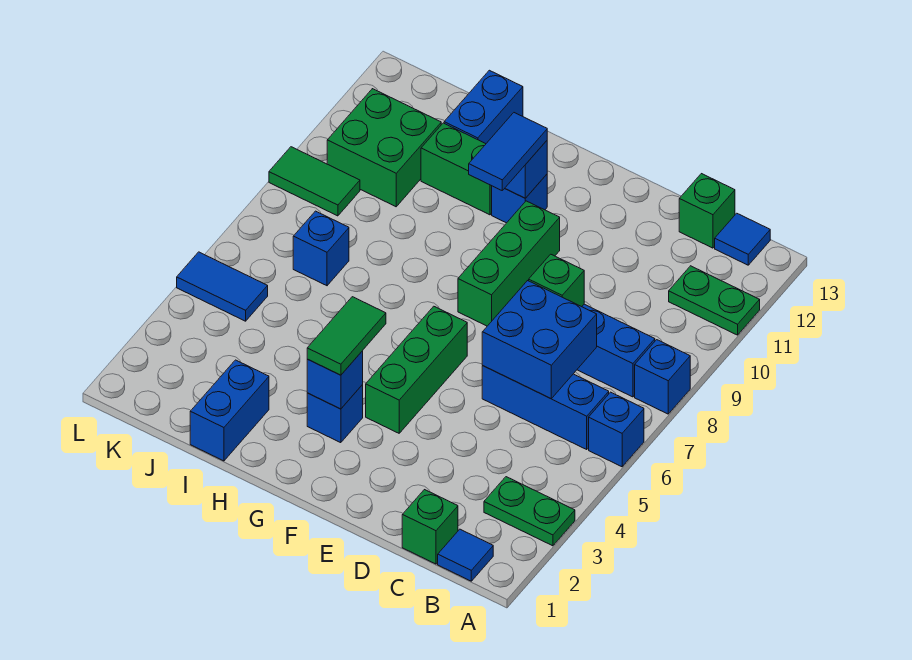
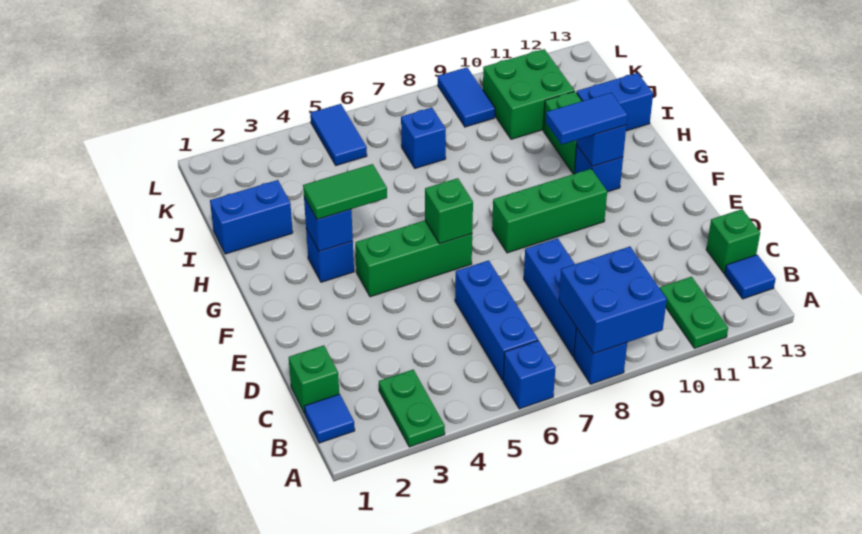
blue brick C6:D7 level 2 -> blue brick A8:B9 level 2
green brick D8 level 2 -> green brick F6 level 2
green tile K9:L9 level 1 -> blue tile K9:L9 level 1

